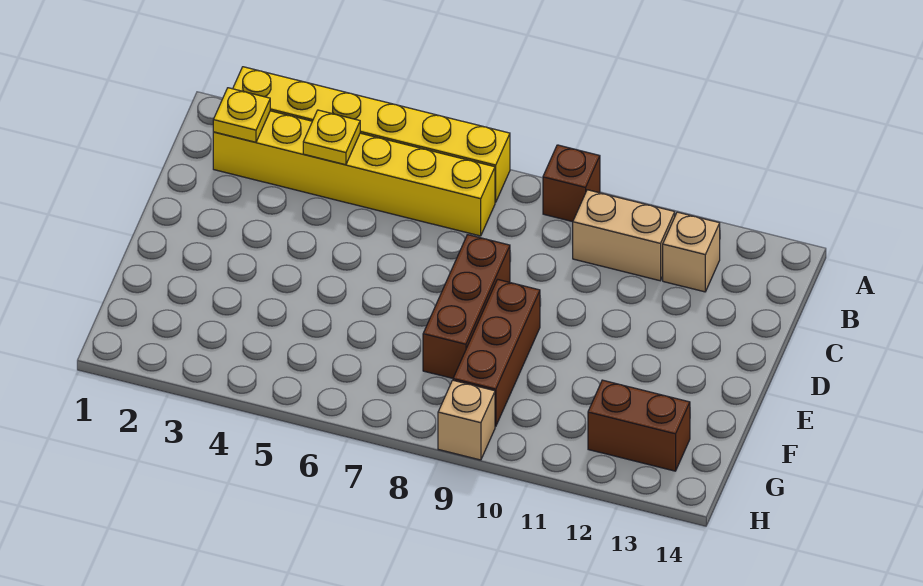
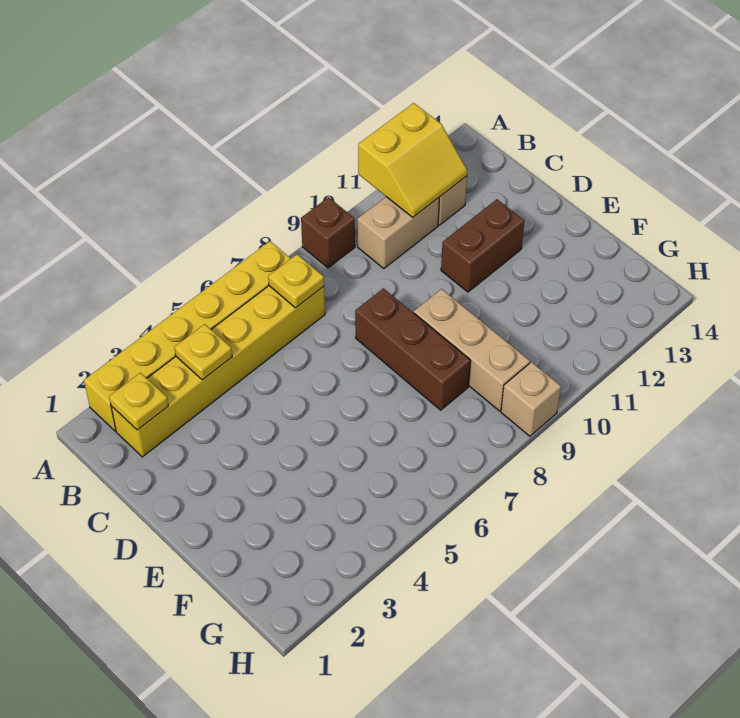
none -> yellow slope A11:B12 level 2 top A
none -> yellow plate B7 level 2
brown brick E9:G9 level 1 -> tan brick E9:G9 level 1
brown brick G12:G13 level 1 -> brown brick D11:D12 level 1

